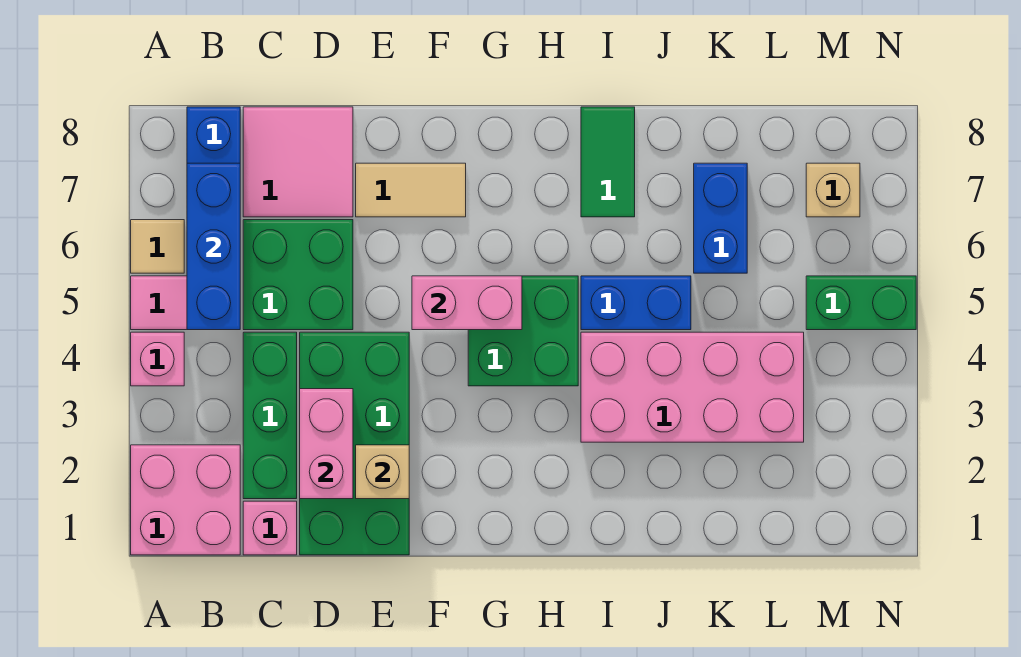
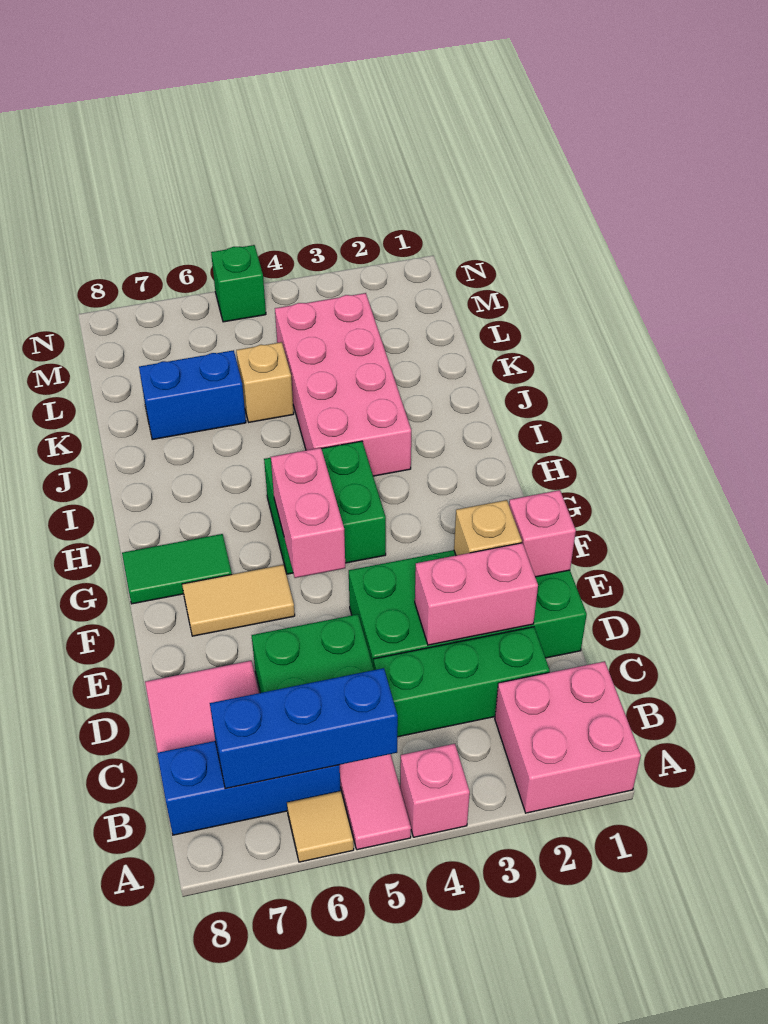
pink brick C1 level 1 -> pink brick E1 level 2
tan tile E7:F7 level 1 -> tan tile F6:F7 level 1
blue brick I5:J5 level 1 -> none
green tile I7:I8 level 1 -> green tile G7:G8 level 1
green brick M5:N5 level 1 -> green brick N5 level 1
tan brick M7 level 1 -> tan brick K5 level 1

